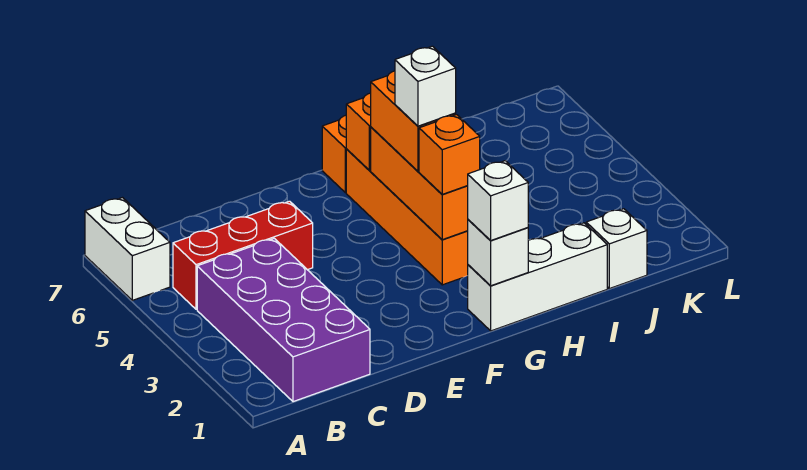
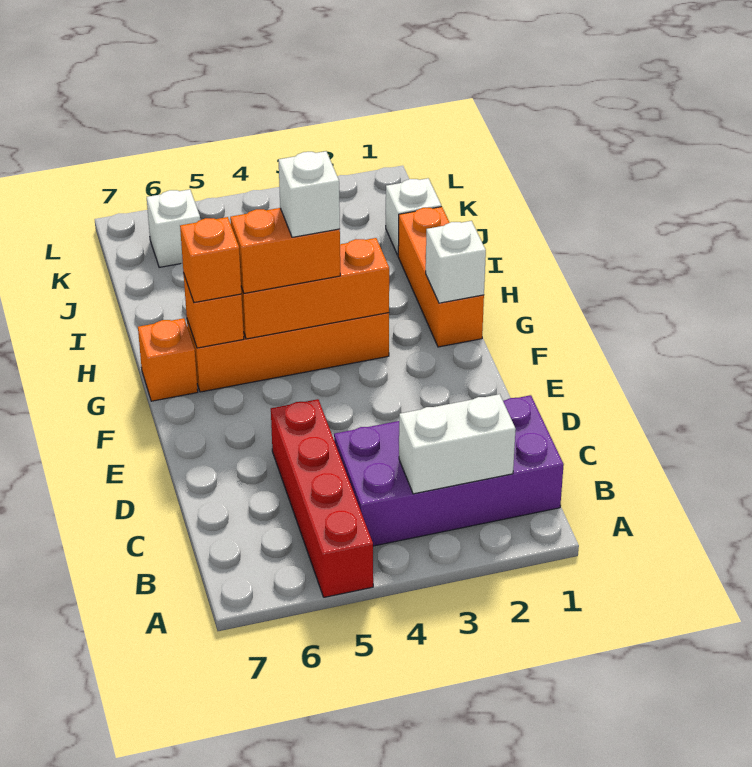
white brick A6:A7 level 1 -> white brick B2:B3 level 2
red brick B5:D5 level 1 -> red brick A5:D5 level 1
white brick G1:I1 level 1 -> orange brick G1:I1 level 1
white brick G1 level 3 -> white brick K6 level 1
orange brick G3 level 3 -> orange brick G6 level 3

